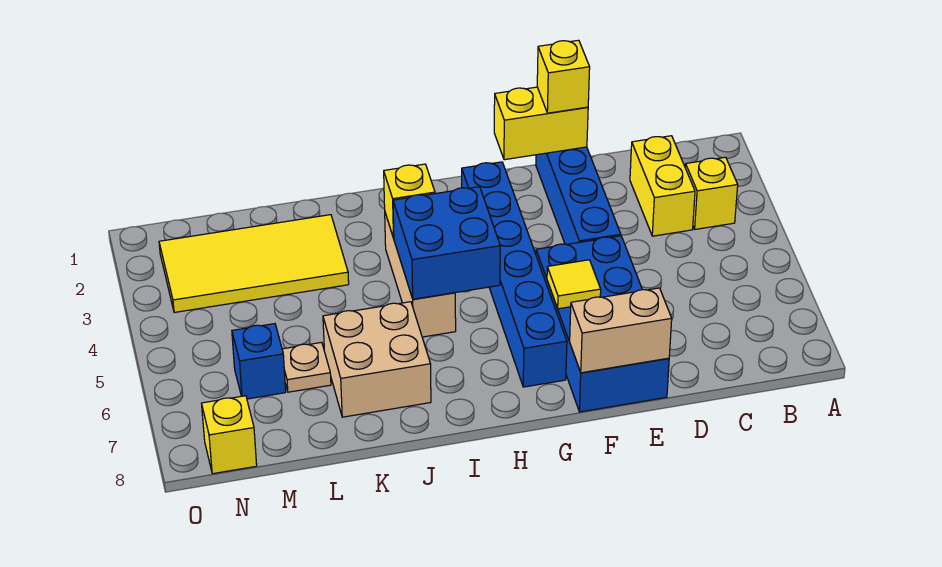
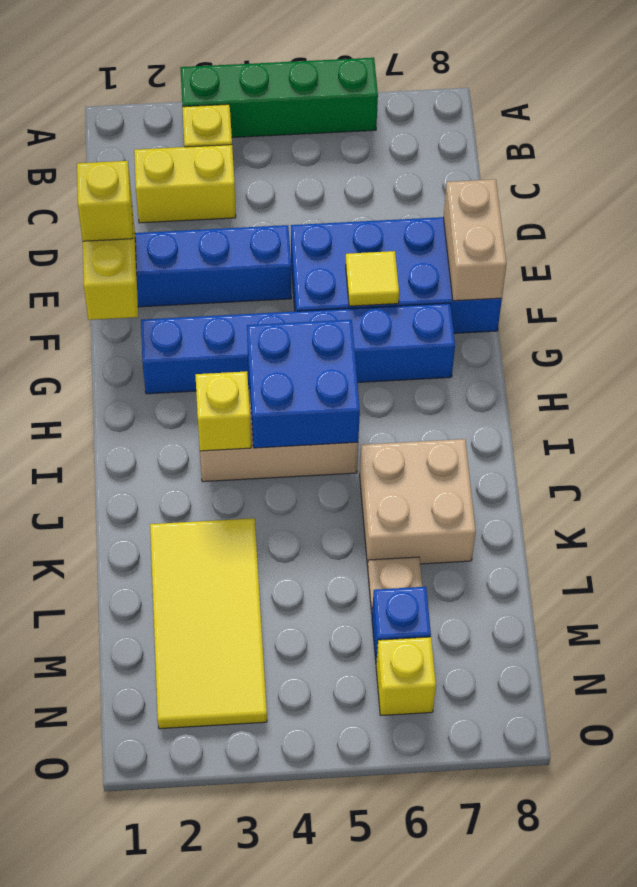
none -> green brick A3:A6 level 1
yellow brick N8 level 1 -> yellow brick N6 level 1

